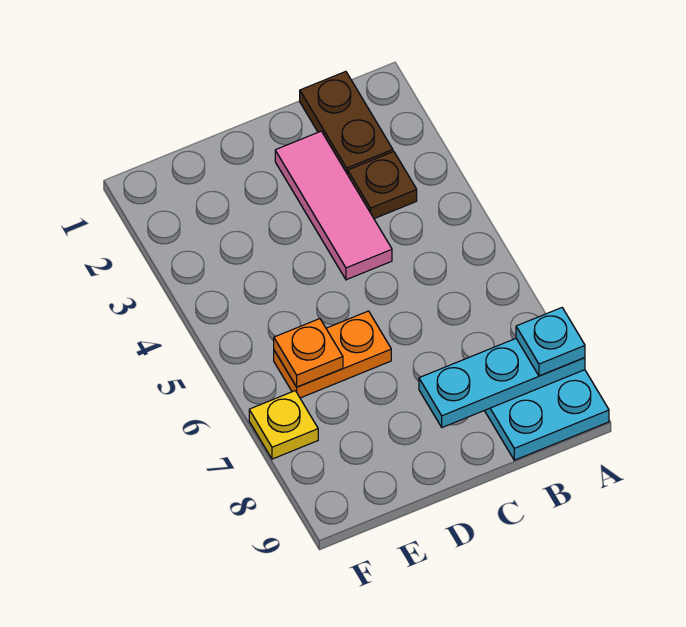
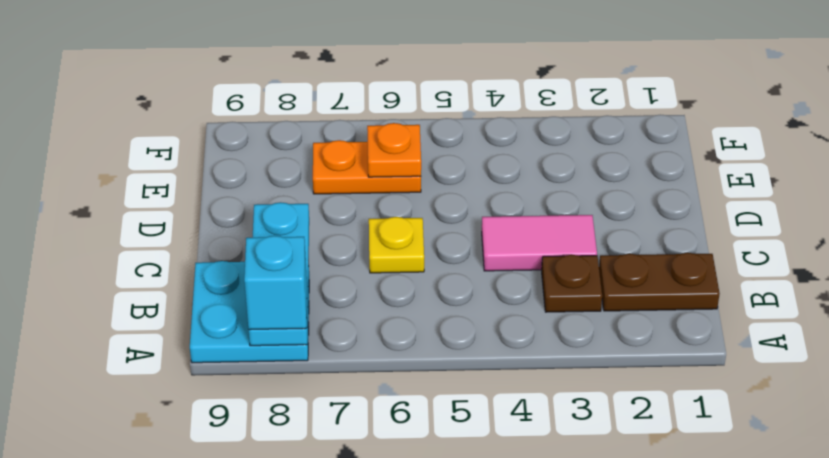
cyan plate A8 level 3 -> cyan brick A8 level 3
pink tile C2:C4 level 1 -> pink tile C3:C4 level 1
orange plate D6:E6 level 1 -> orange plate E6:E7 level 1
yellow plate F7 level 1 -> yellow plate C6 level 1

